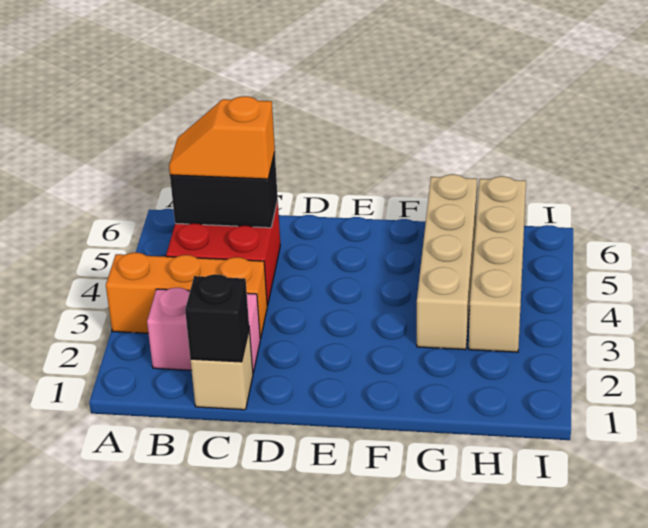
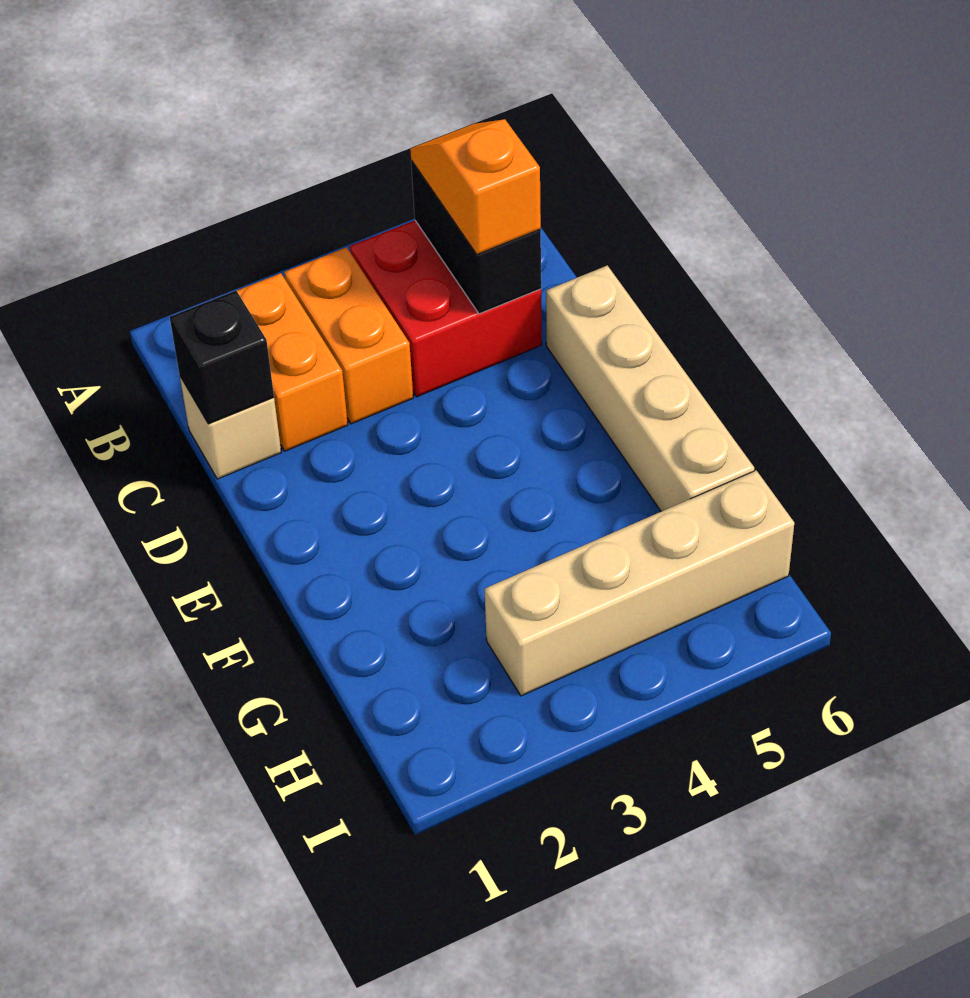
orange brick A3:C3 level 1 -> orange brick B3:C3 level 1
pink brick B2:C2 level 1 -> orange brick B2:C2 level 1
tan brick G3:G6 level 1 -> tan brick D6:G6 level 1

